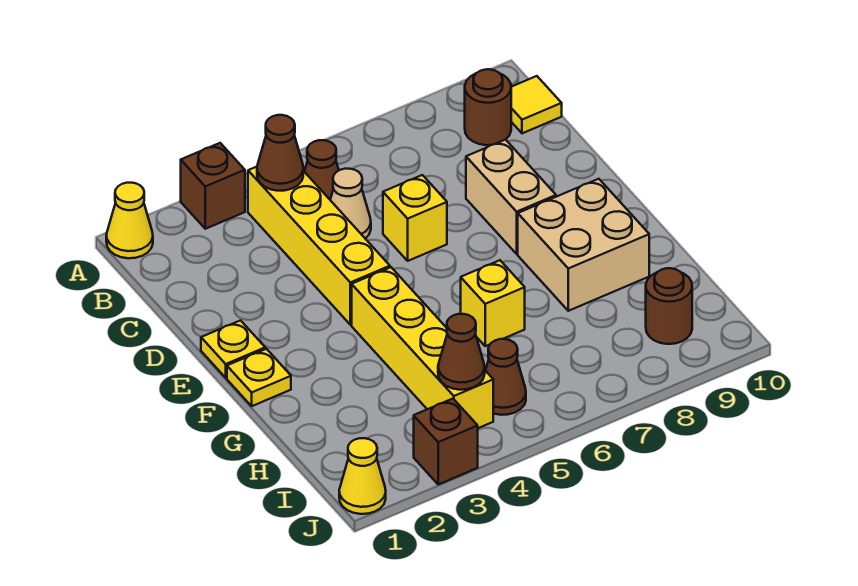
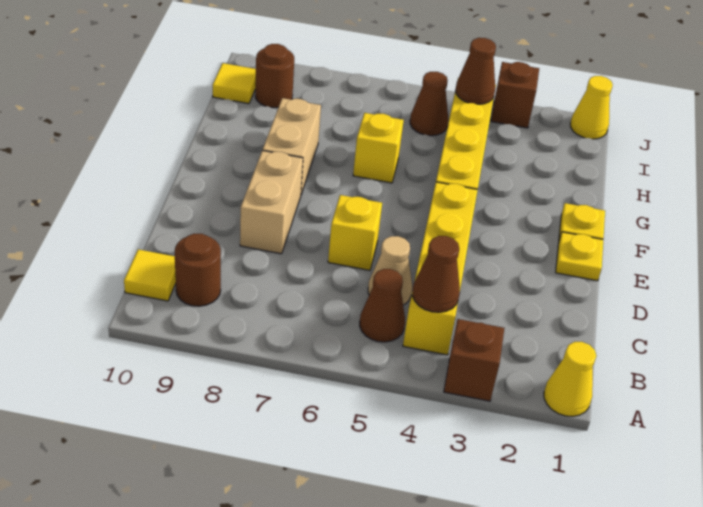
tan brick F8:G9 level 1 -> tan brick F8:G8 level 1
none -> yellow tile I10 level 1

